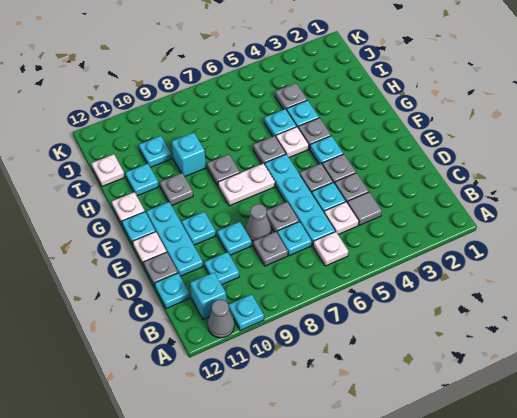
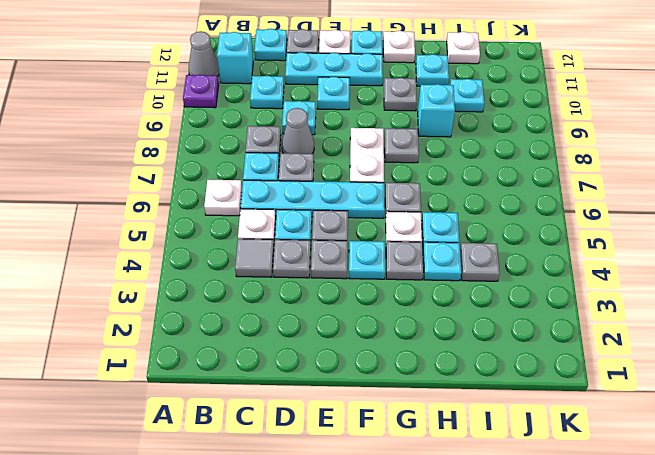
cyan plate A10 level 1 -> purple plate A10 level 1

